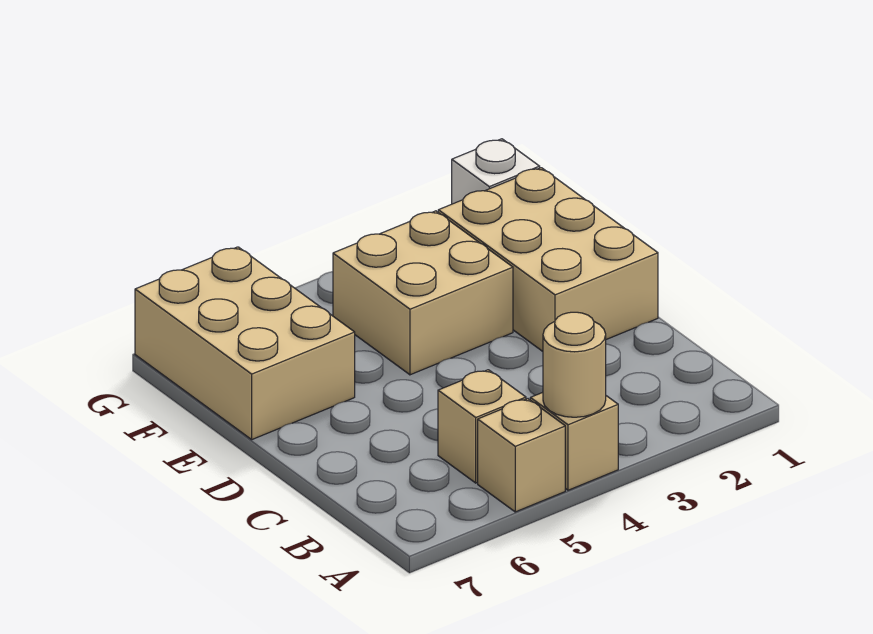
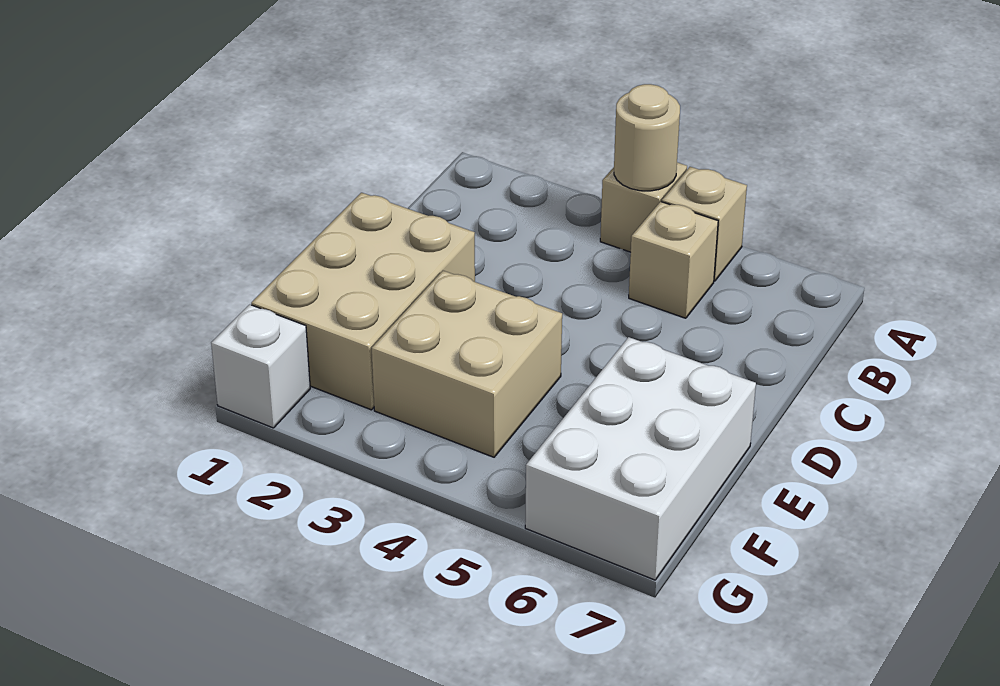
tan brick E6:G7 level 1 -> white brick E6:G7 level 1

